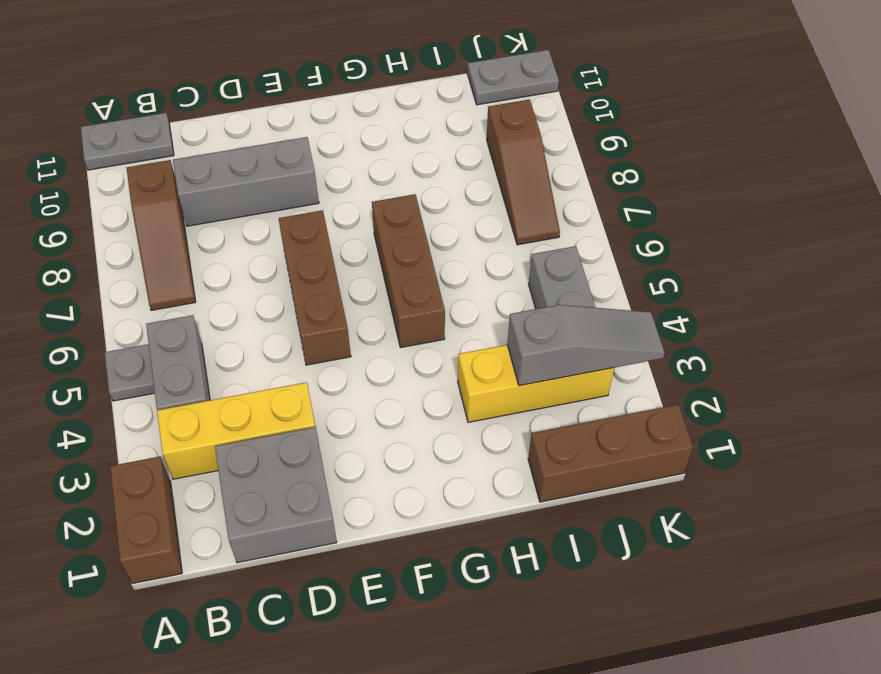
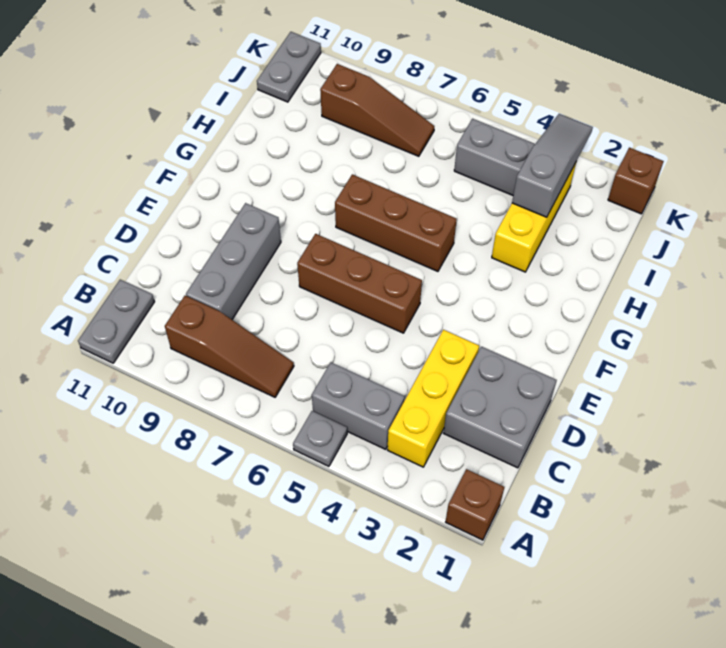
brown brick A1:A2 level 1 -> brown brick A1 level 1
brown brick I1:K1 level 1 -> brown brick K1 level 1

